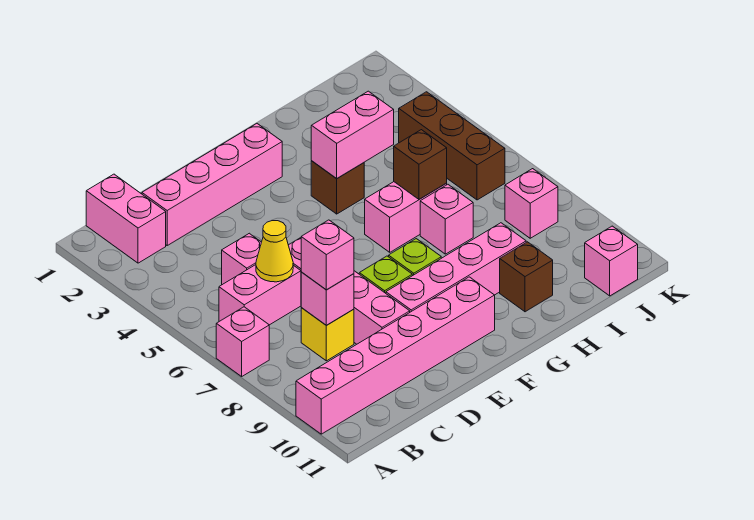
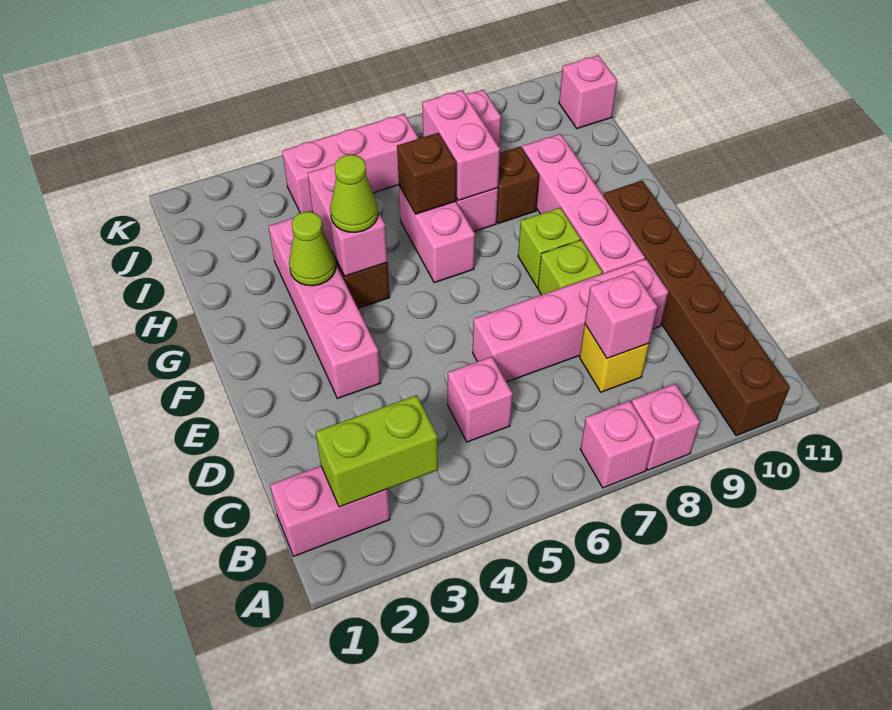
pink brick A10:F10 level 1 -> brown brick A10:F10 level 1
none -> lime brick B2:B3 level 2
pink brick B6:C6 level 1 -> pink brick H7:I7 level 2
pink brick C2:F2 level 1 -> pink brick E3:H3 level 1
yellow cone C6 level 2 -> none
pink brick C8 level 3 -> pink brick A8 level 1
none -> lime cone G3 level 2
none -> lime cone G4 level 3
brown brick H10 level 1 -> brown brick H8 level 1
brown brick J4:J6 level 1 -> pink brick J4:J6 level 1

